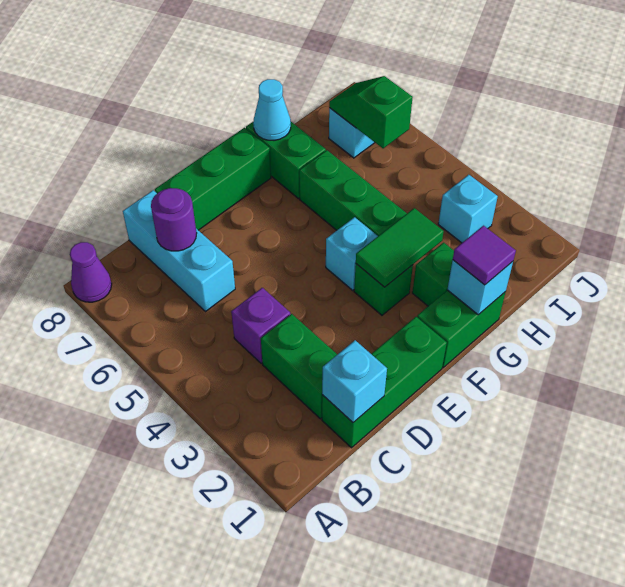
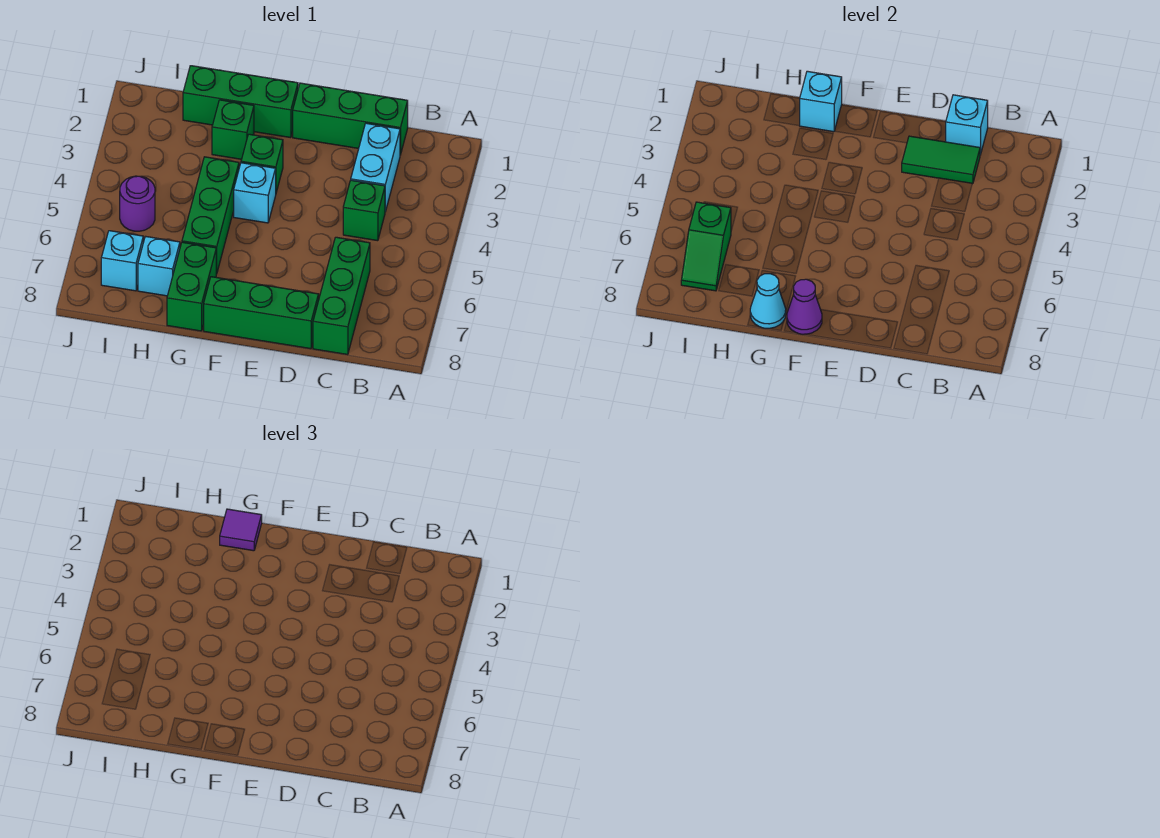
purple cone A8 level 1 -> purple cone F8 level 2
green brick C2:C3 level 1 -> cyan brick C2:C3 level 1
purple brick C4 level 1 -> green brick C4 level 1
cyan brick C6:C8 level 1 -> green brick C6:C8 level 1
purple round brick C7 level 2 -> purple round brick I5 level 1
green brick F1:G1 level 1 -> green brick F1:H1 level 1
green tile F3:G3 level 2 -> green tile C2:D2 level 2
cyan brick I3 level 1 -> cyan brick H7 level 1

